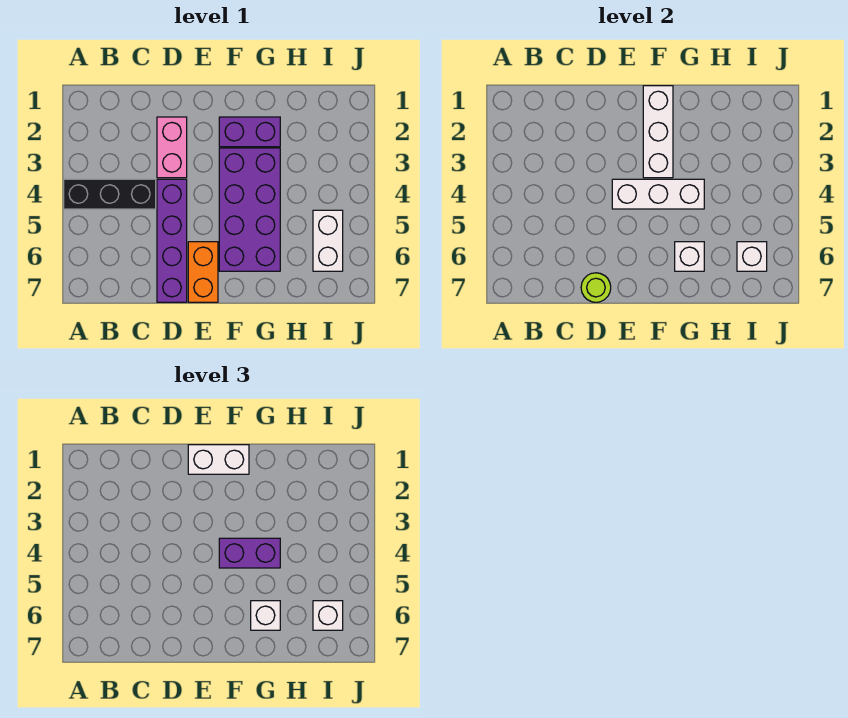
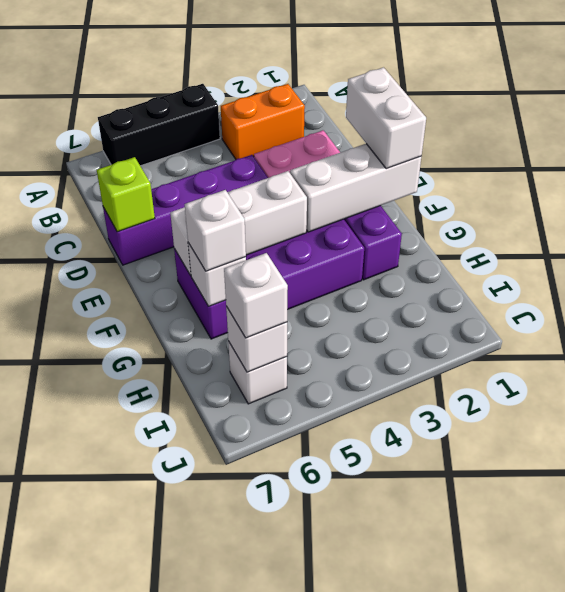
black brick A4:C4 level 1 -> black brick A4:A6 level 1
lime round brick D7 level 2 -> lime brick D7 level 2
white brick E4:G4 level 2 -> white brick F4:F6 level 2
orange brick E6:E7 level 1 -> orange brick B2:B3 level 1
purple brick F4:G4 level 3 -> none
white brick I5:I6 level 1 -> white brick I6 level 1

